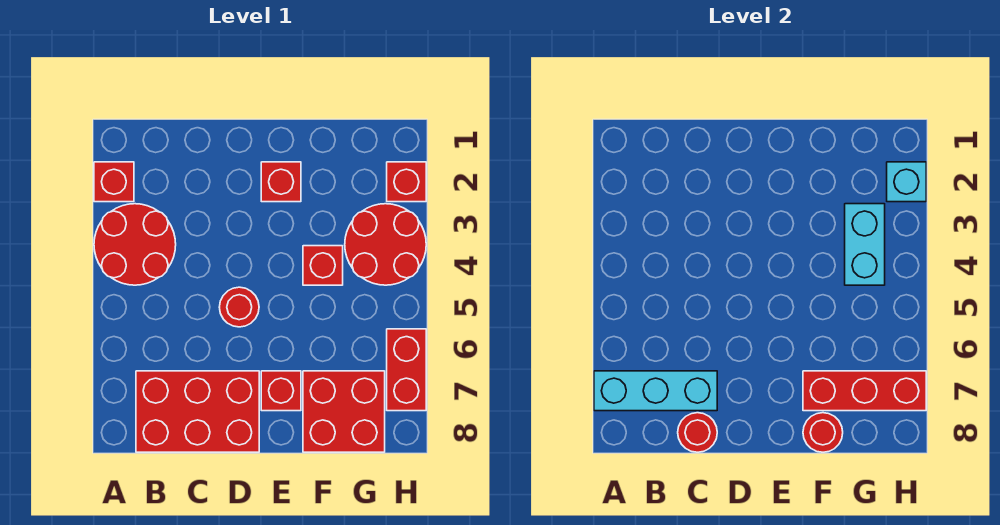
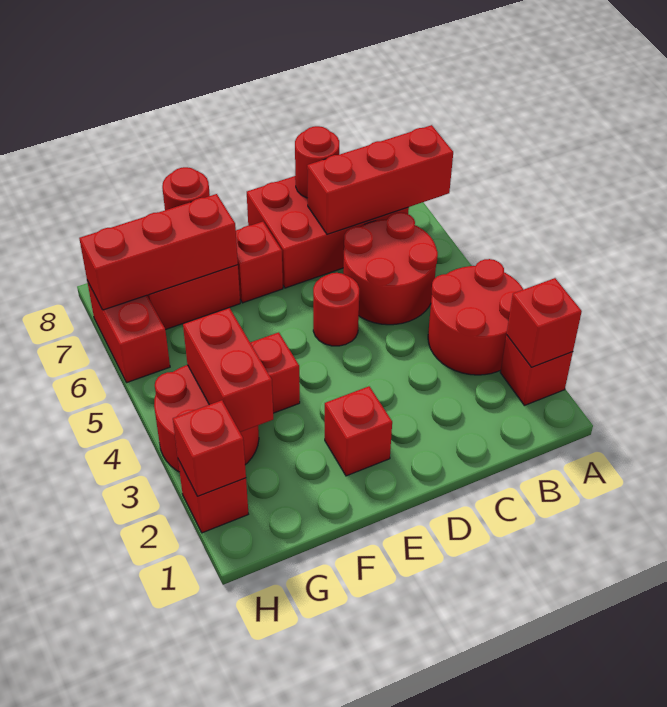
none -> red brick A2 level 2
cyan brick A7:C7 level 2 -> red brick A7:C7 level 2
none -> red round brick B5:C6 level 1
cyan brick G3:G4 level 2 -> red brick G3:G4 level 2
cyan brick H2 level 2 -> red brick H2 level 2

